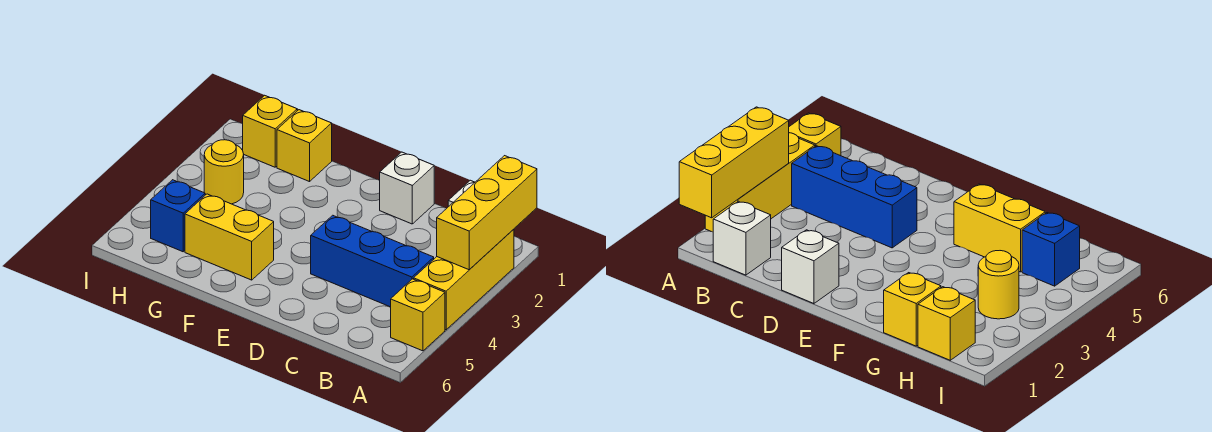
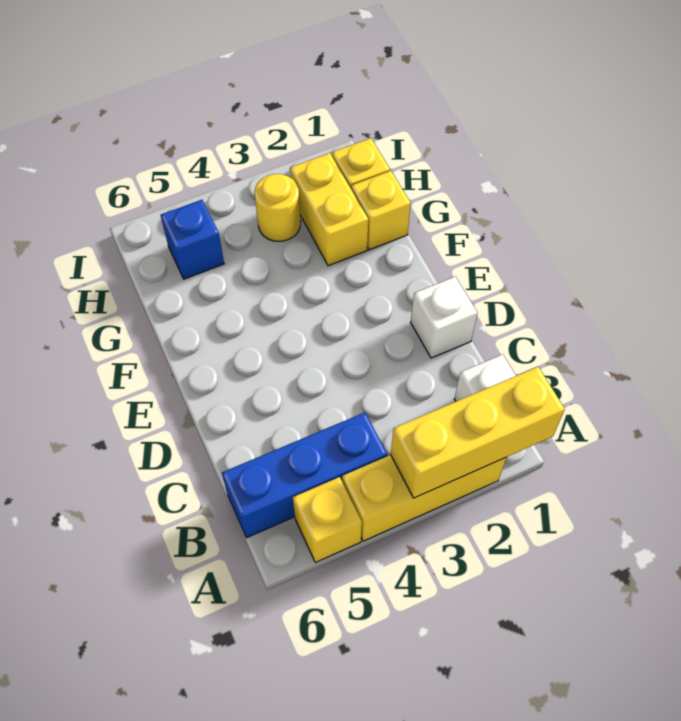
blue brick B4:D4 level 1 -> blue brick B4:B6 level 1
yellow brick F5:G5 level 1 -> yellow brick G2:H2 level 1

